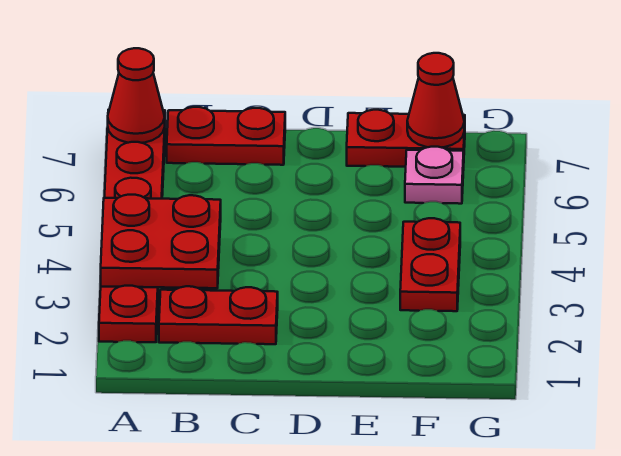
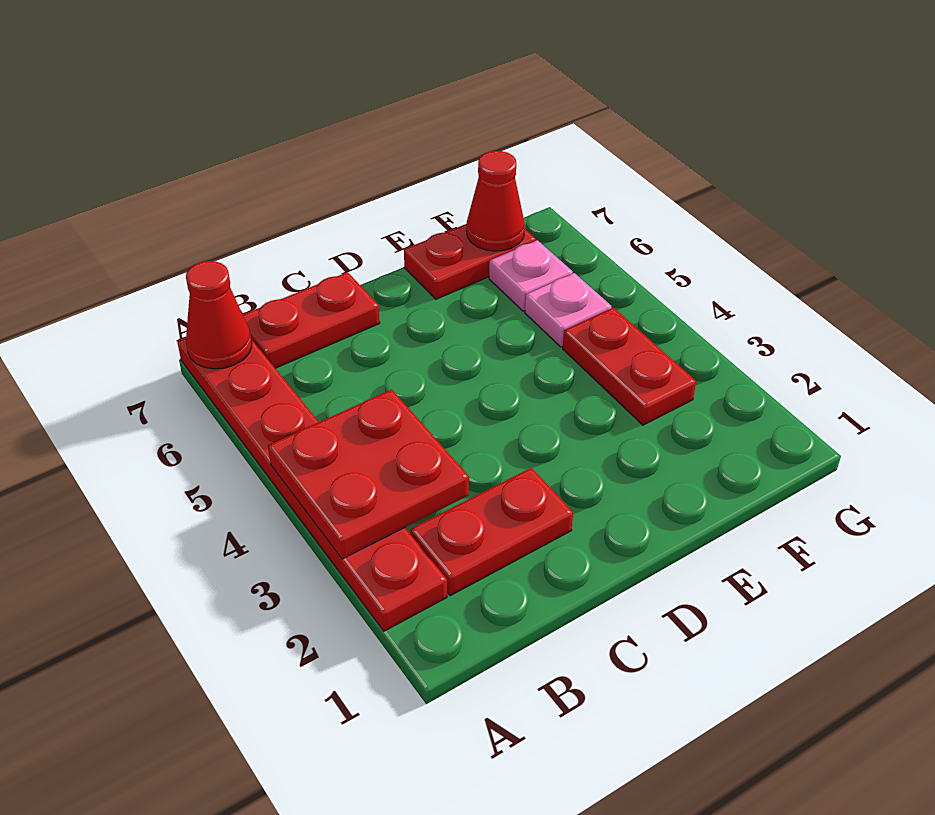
none -> pink plate F5 level 1

